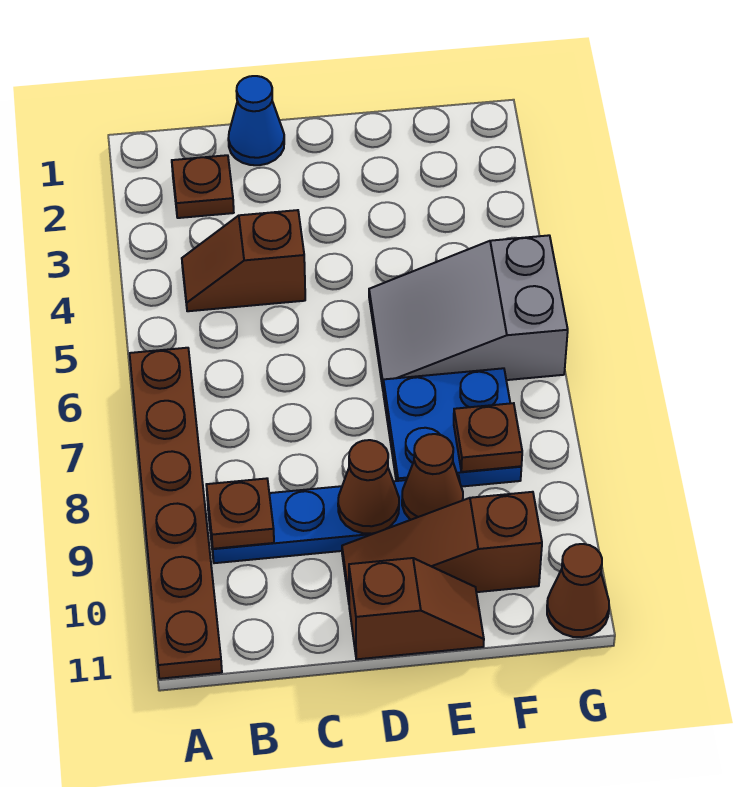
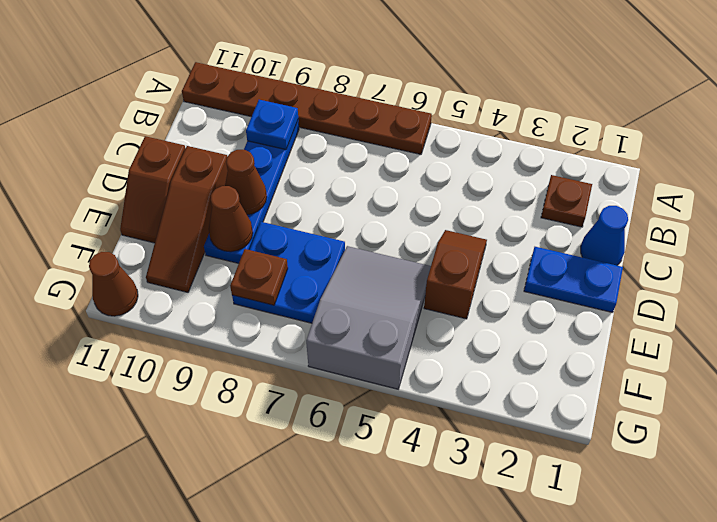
brown slope B4:C4 level 1 top C -> brown slope D4:E4 level 1 top E
brown plate B9 level 2 -> blue plate B9 level 2
none -> blue plate D1:D2 level 1
brown slope D10:F10 level 1 top F -> brown slope D10:F10 level 1 top D

